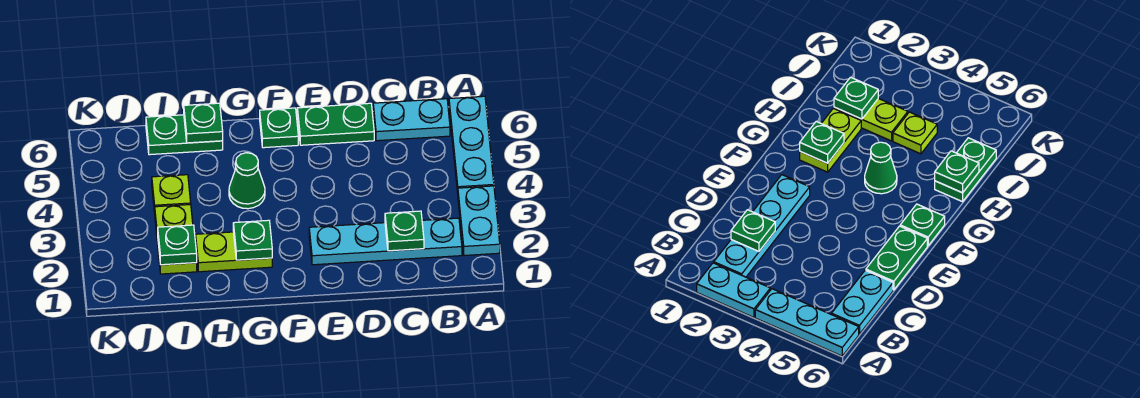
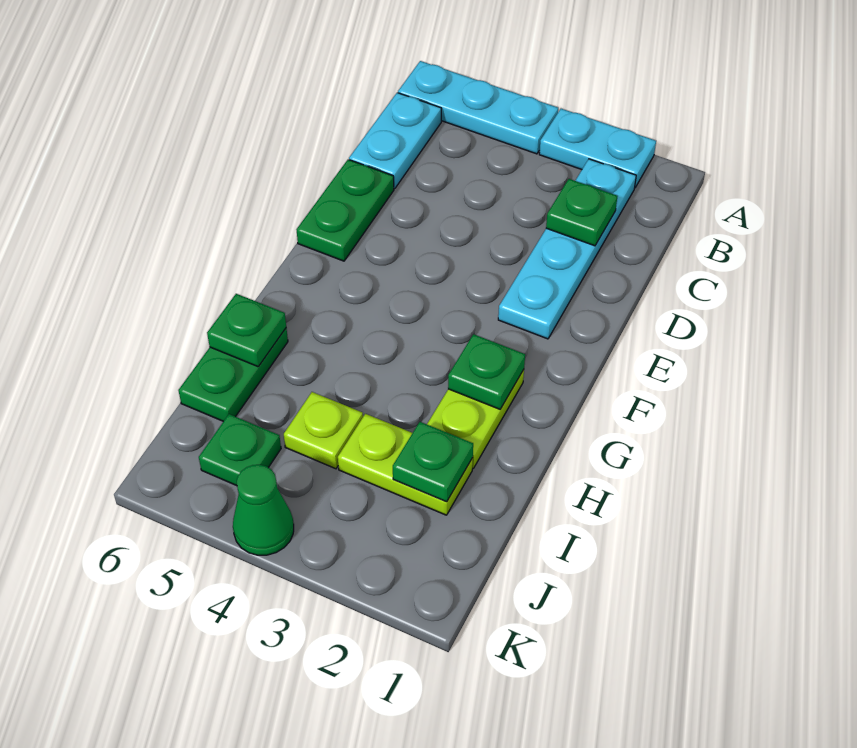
green plate F6 level 1 -> green plate J5 level 1
green cone G4 level 1 -> green cone K4 level 1

